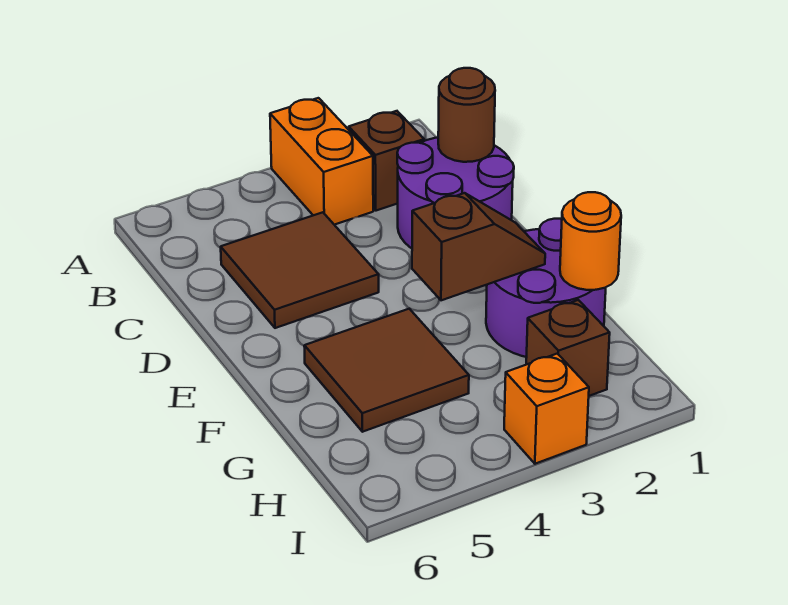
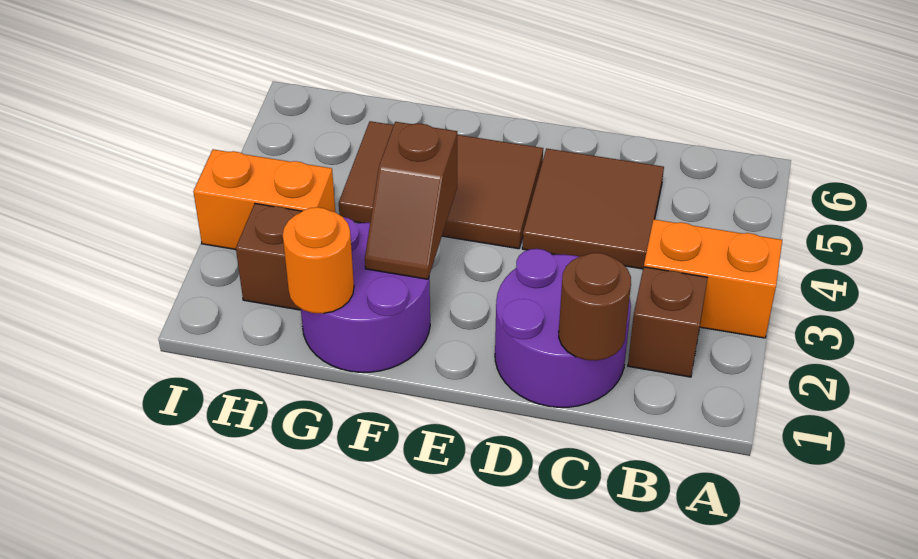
brown tile F4:G5 level 1 -> brown tile E4:G5 level 1
orange brick I3 level 1 -> orange brick H3:I3 level 1

